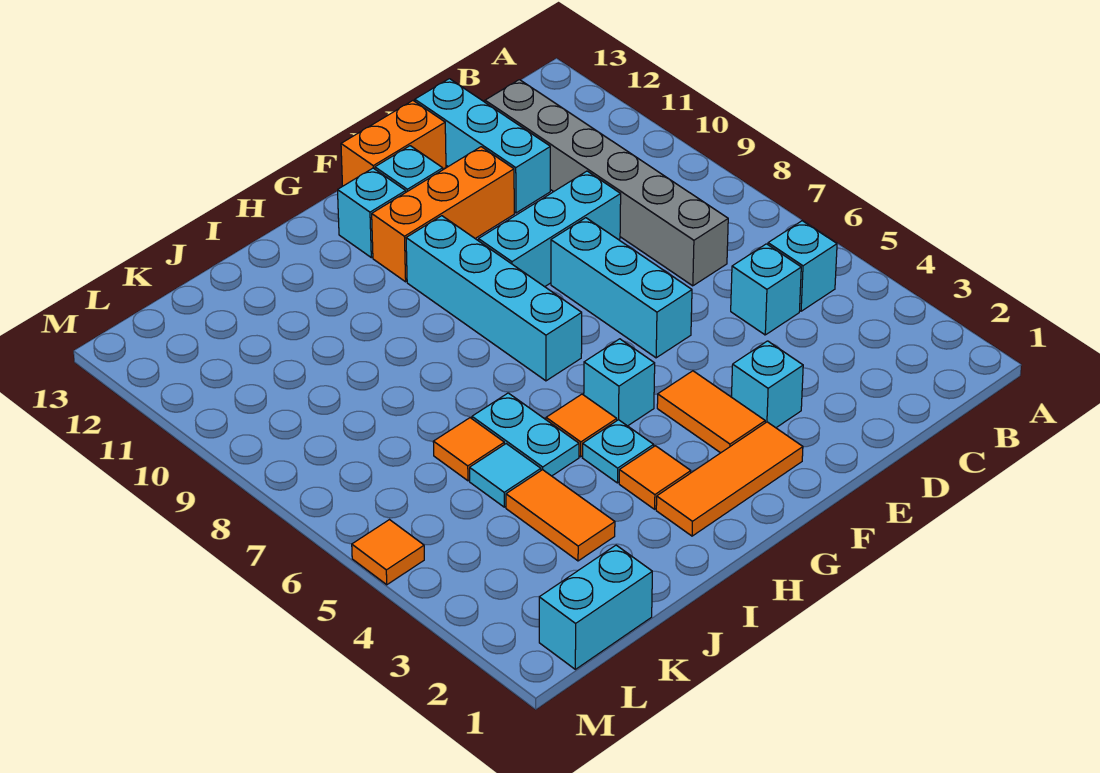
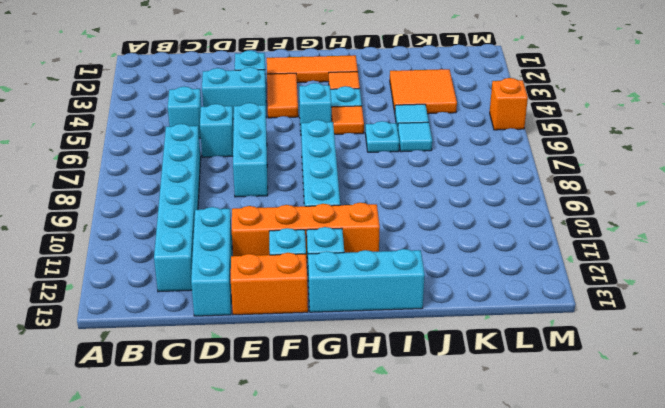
cyan brick B5 level 1 -> cyan brick D6 level 1
grey brick C7:C12 level 1 -> cyan brick C7:C12 level 1
cyan brick D9:F9 level 1 -> cyan brick G13:I13 level 1
orange brick E11:G11 level 1 -> orange brick E11:H11 level 1
cyan plate I5:I6 level 1 -> cyan plate I6 level 1
orange tile J3:J4 level 1 -> orange tile J3:K4 level 1
orange tile J6 level 1 -> cyan tile J6 level 1
cyan brick K1:L1 level 1 -> cyan brick D4:E4 level 1
orange tile M5 level 1 -> orange brick M5 level 1

